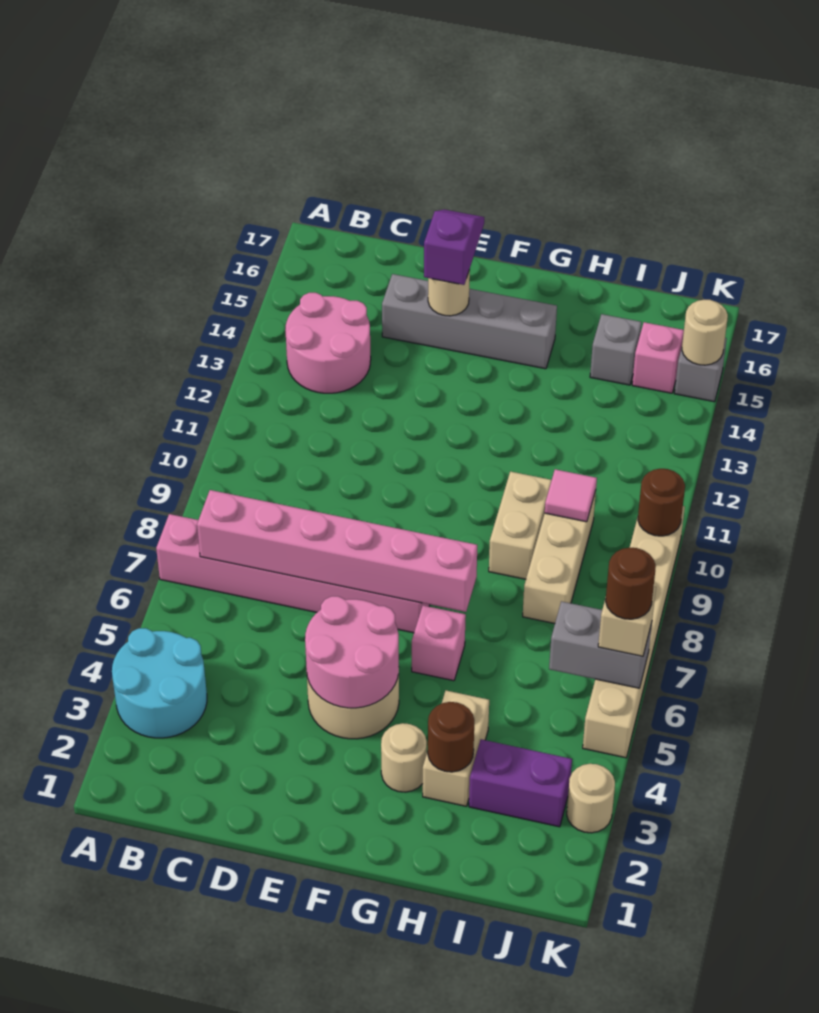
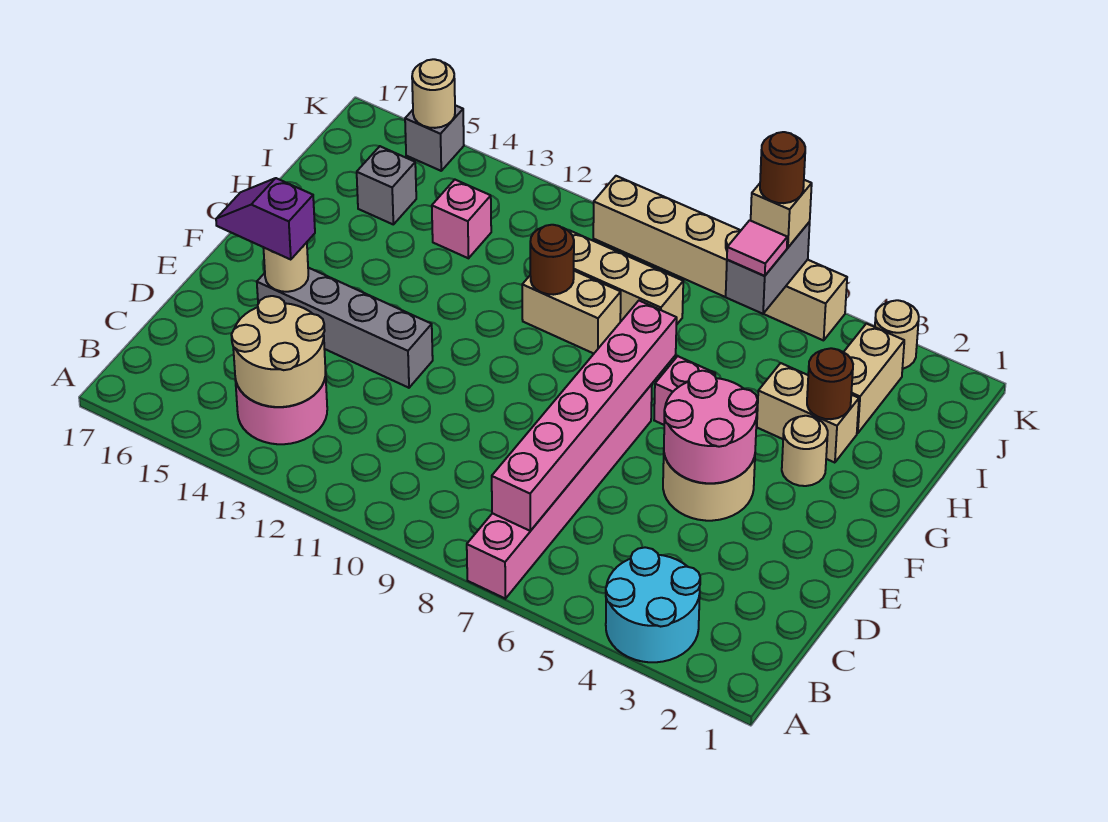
none -> tan round brick B13:C14 level 2
grey brick D15:G15 level 1 -> grey brick E12:E15 level 1
purple brick I3:J3 level 1 -> tan brick I3:J3 level 1
pink tile I10 level 2 -> pink tile J6 level 3
pink brick J15 level 1 -> pink brick I13 level 1
brown round brick K10 level 2 -> brown round brick H10 level 2

